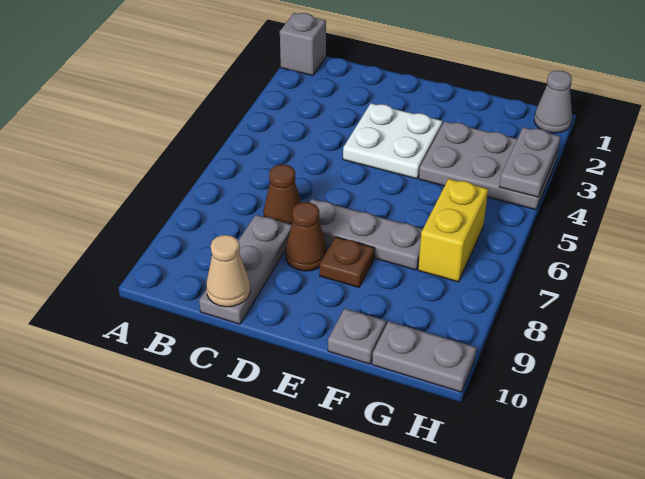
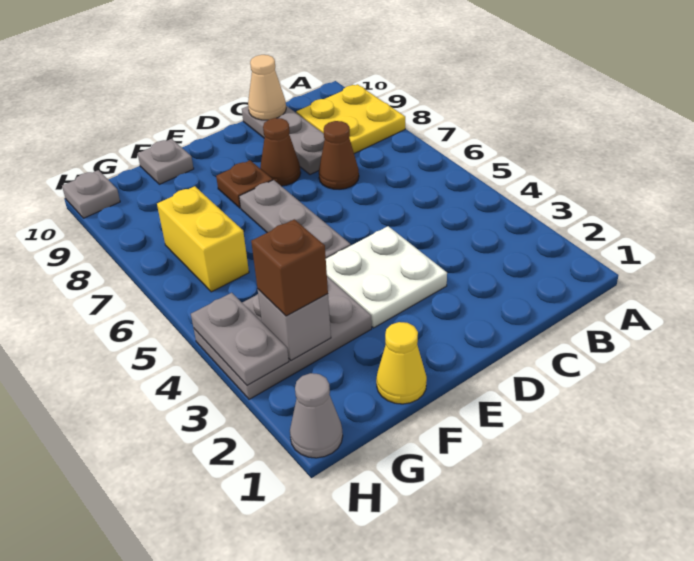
grey brick A1 level 1 -> grey brick G3 level 2
none -> yellow plate A8:B9 level 1
grey plate D7:F7 level 1 -> grey plate E5:E7 level 1
none -> yellow cone F1 level 1
none -> brown brick G3 level 3
grey plate G10:H10 level 1 -> grey plate H10 level 1

